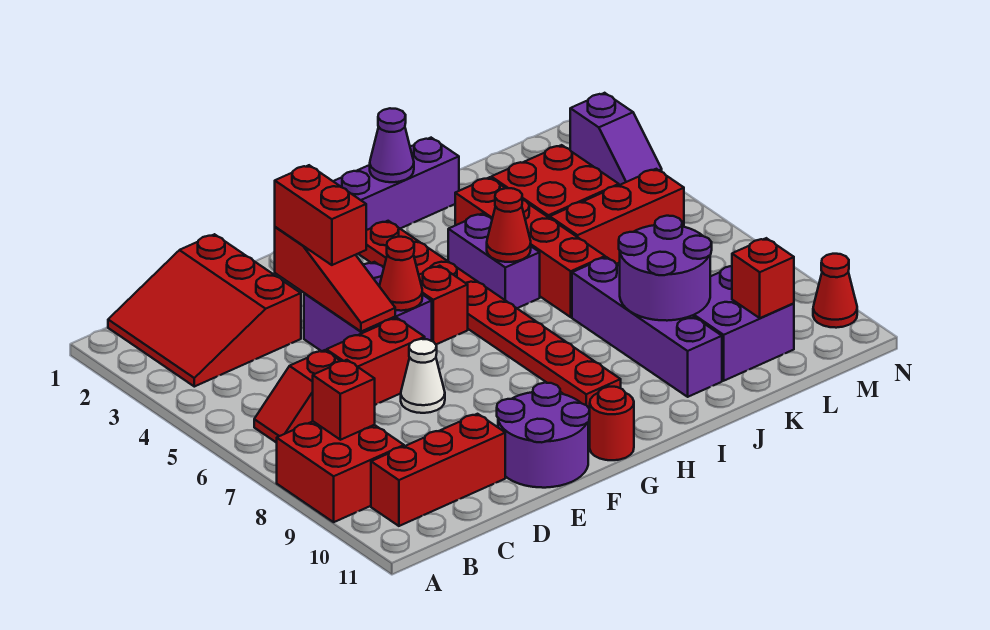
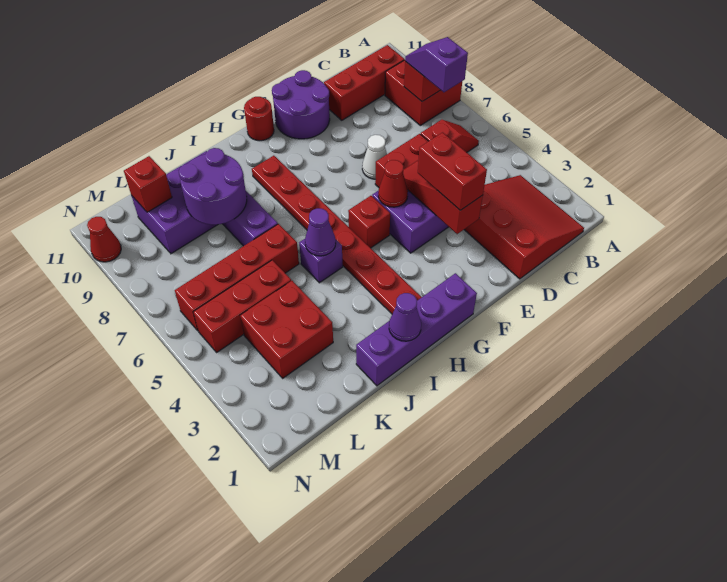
purple brick I4:I5 level 1 -> purple brick I5 level 1
red cone I5 level 2 -> purple cone I5 level 2
red brick J3:J6 level 1 -> red brick J6:M6 level 1
purple slope N2:N3 level 1 top 2 -> purple slope B7:B8 level 3 top 7

